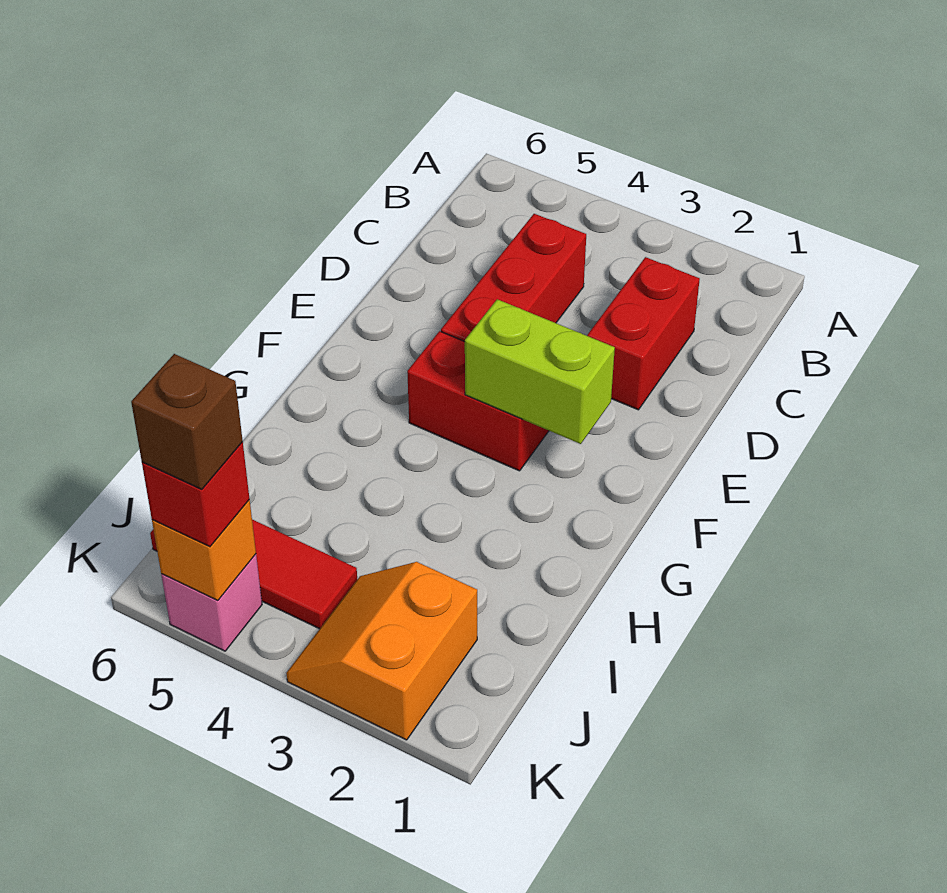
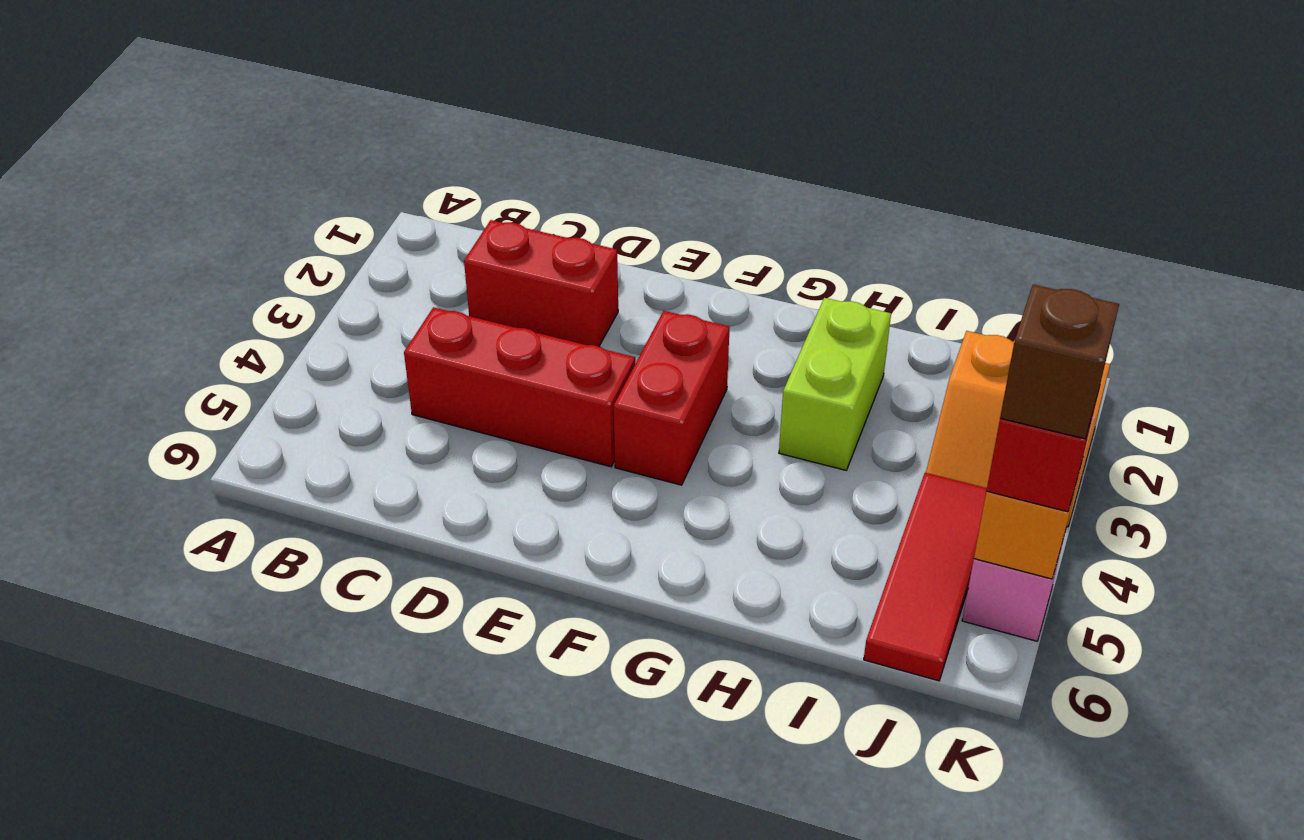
lime brick F2:F3 level 2 -> lime brick H2:H3 level 1

